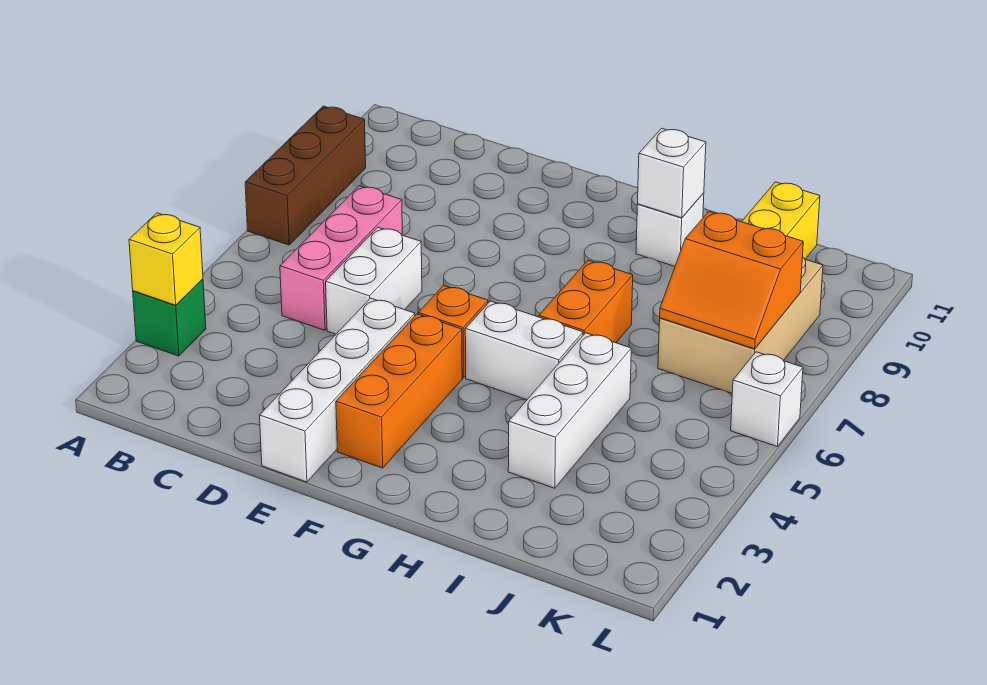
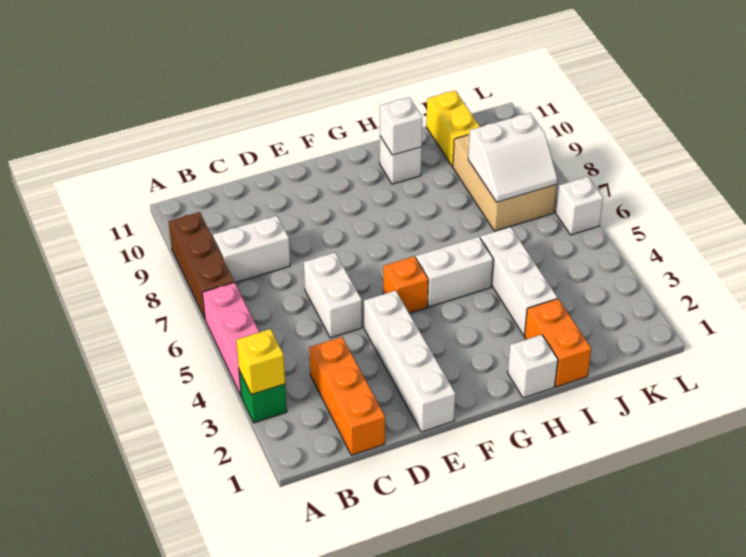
none -> white brick B8:C8 level 1
pink brick C5:C7 level 1 -> pink brick A4:A6 level 1
orange brick F2:F4 level 1 -> orange brick C1:C3 level 1
none -> white brick H1 level 1
orange brick H6:H7 level 1 -> orange brick I1:I2 level 1
orange slope J7:K8 level 2 top 8 -> white slope J7:K8 level 2 top 8

